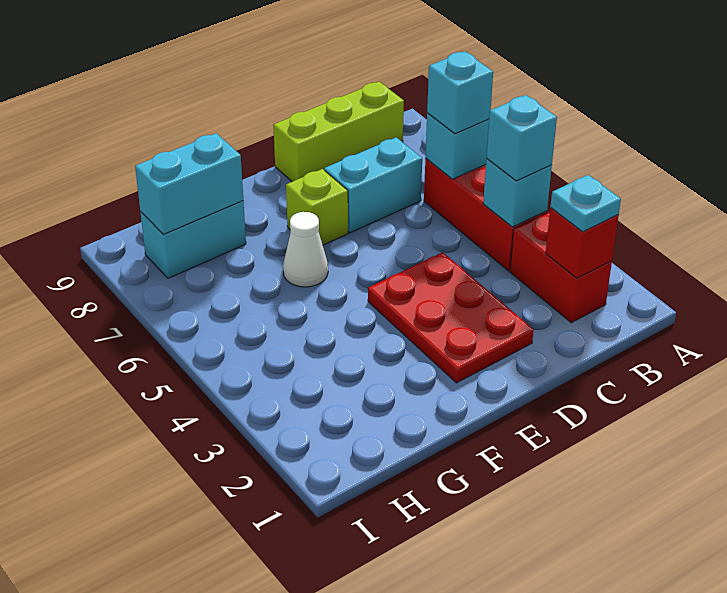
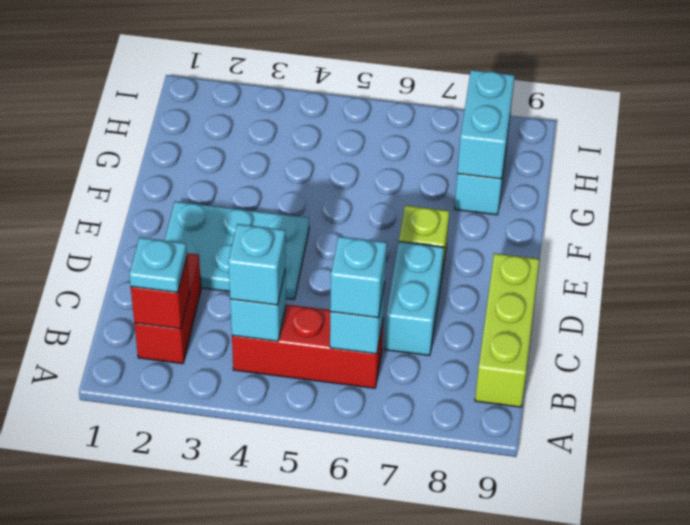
red brick B2:B3 level 1 -> red brick B2:C2 level 1
red plate D2:E4 level 1 -> cyan plate D2:E4 level 1
white cone F6 level 1 -> none

